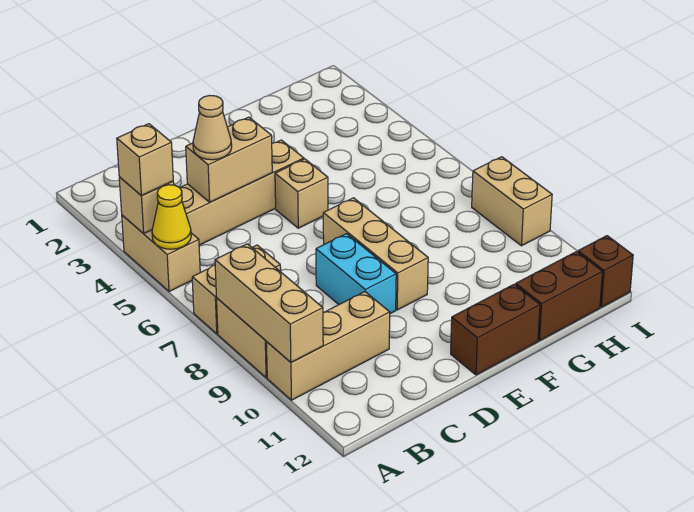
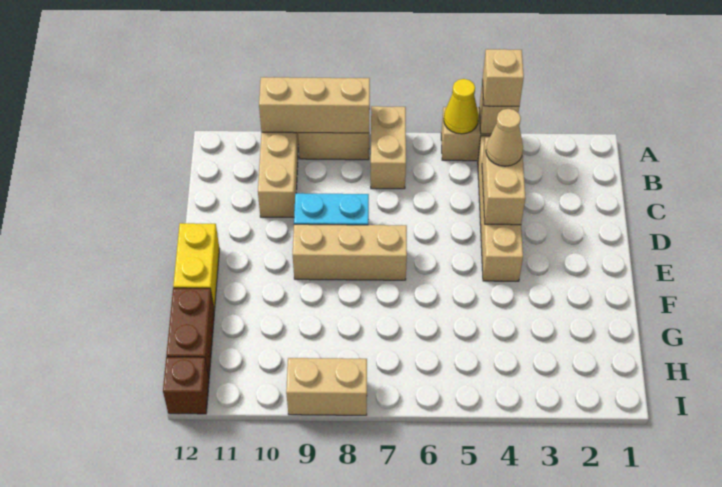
tan brick E5 level 1 -> none
brown brick E12:F12 level 1 -> yellow brick E12:F12 level 1

